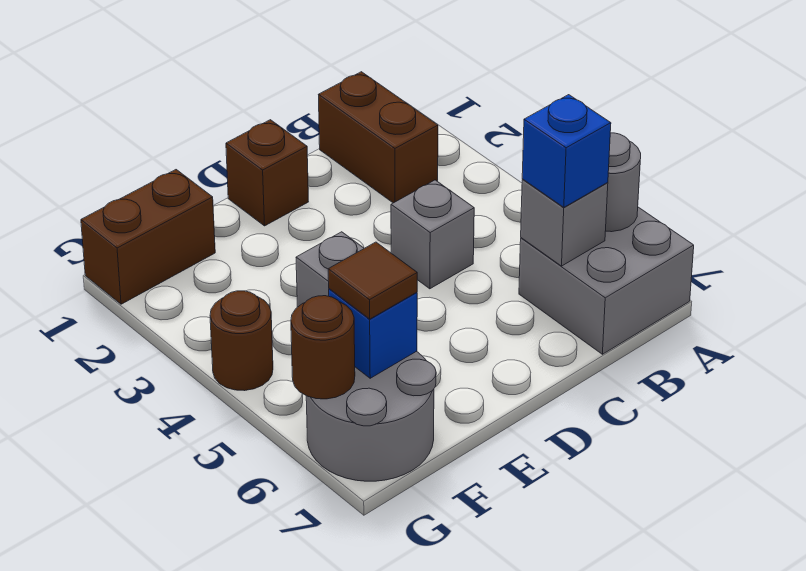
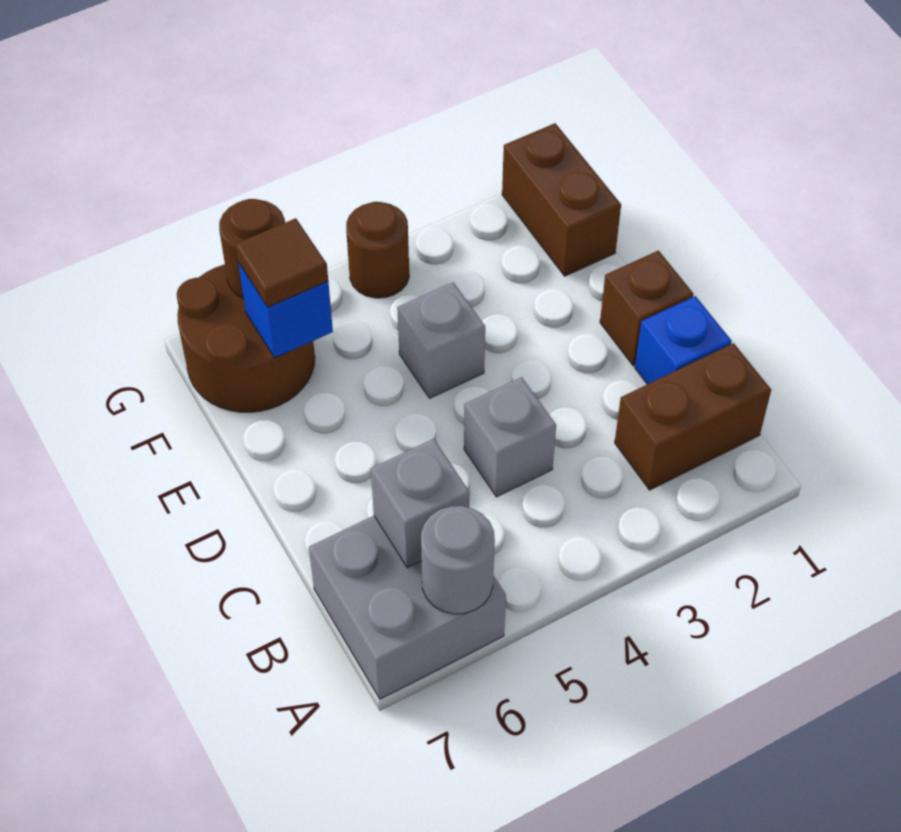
blue brick B6 level 3 -> blue brick C1 level 1
grey round brick F6:G7 level 1 -> brown round brick F6:G7 level 1

